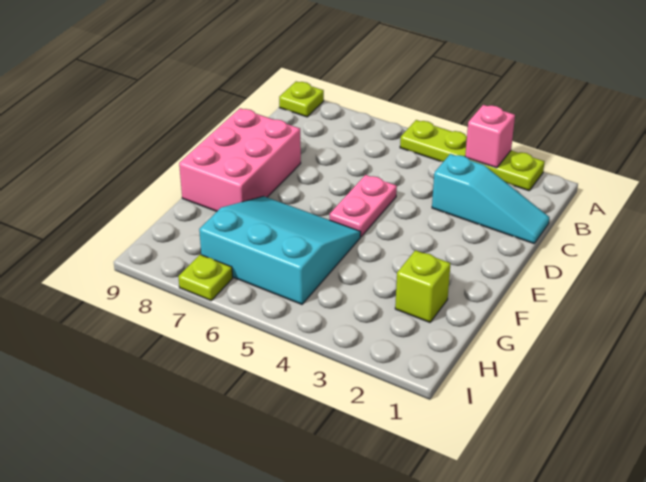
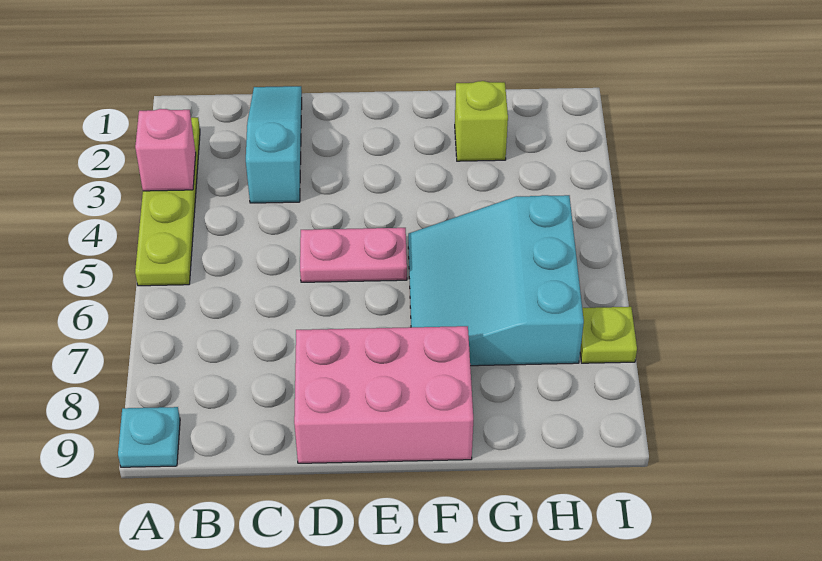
lime plate A9 level 1 -> cyan plate A9 level 1

